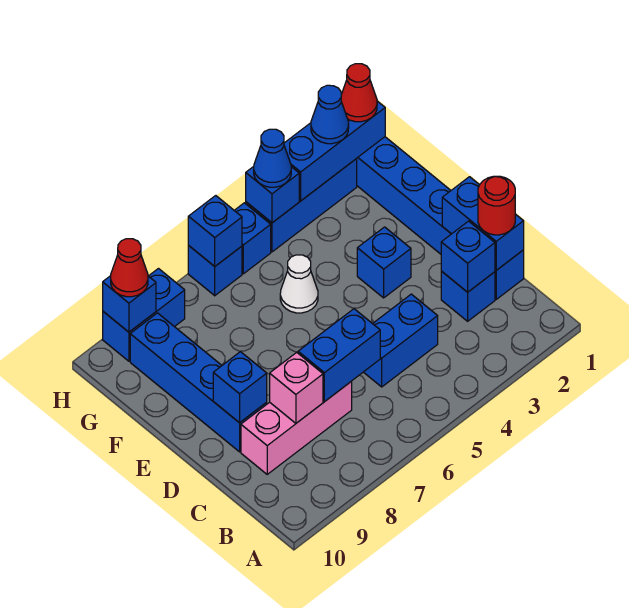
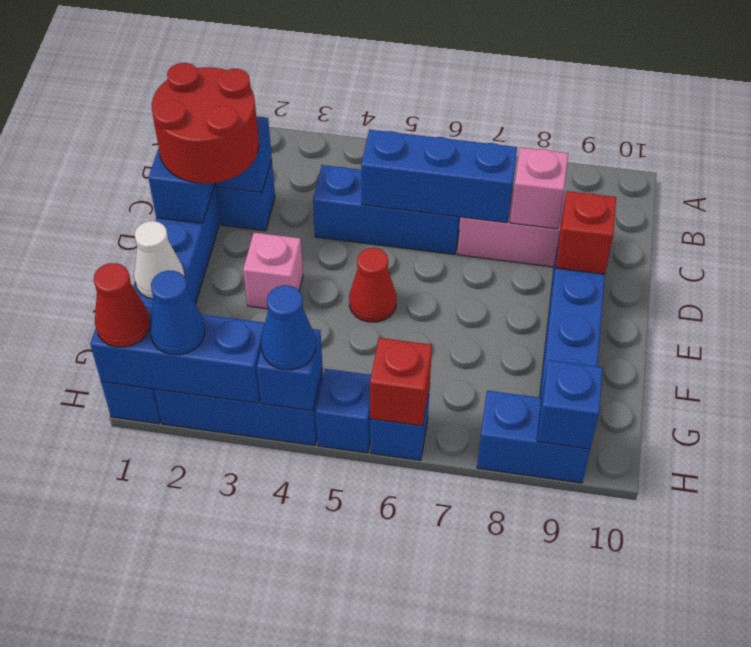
red round brick C1 level 3 -> red round brick C1:D2 level 3
blue brick C4:C5 level 1 -> blue brick C4:C6 level 1
blue brick C6:C7 level 2 -> blue brick C5:C7 level 2
blue brick D9 level 2 -> red brick D9 level 2
blue brick E3 level 1 -> pink brick E3 level 1
white cone F5 level 1 -> white cone F1 level 2
blue brick H6 level 2 -> red brick H6 level 2
red cone H9 level 3 -> red cone E5 level 1

